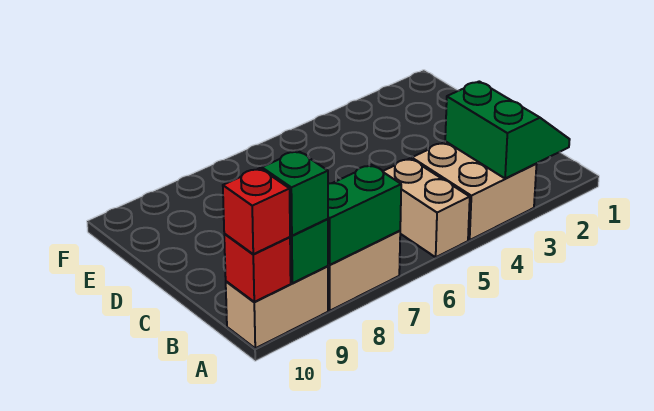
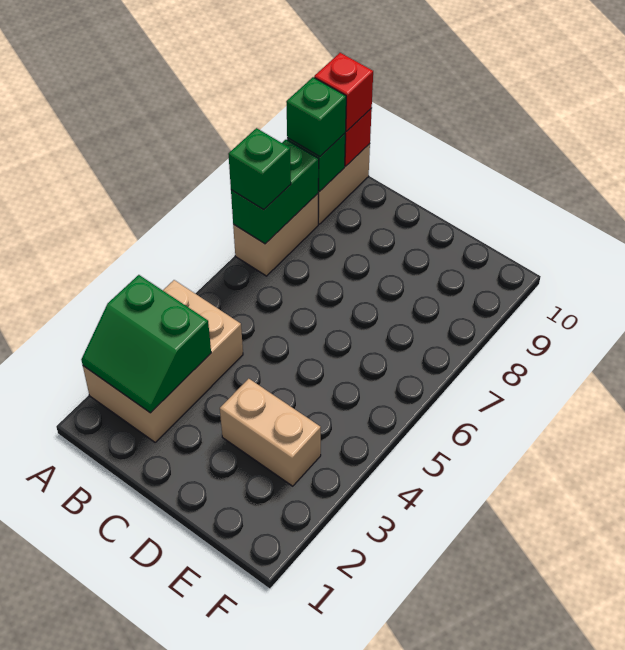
tan brick A3:B4 level 1 -> tan brick A2:B4 level 1
tan brick A5:B5 level 1 -> tan brick D3:E3 level 1
none -> green brick A7 level 3

